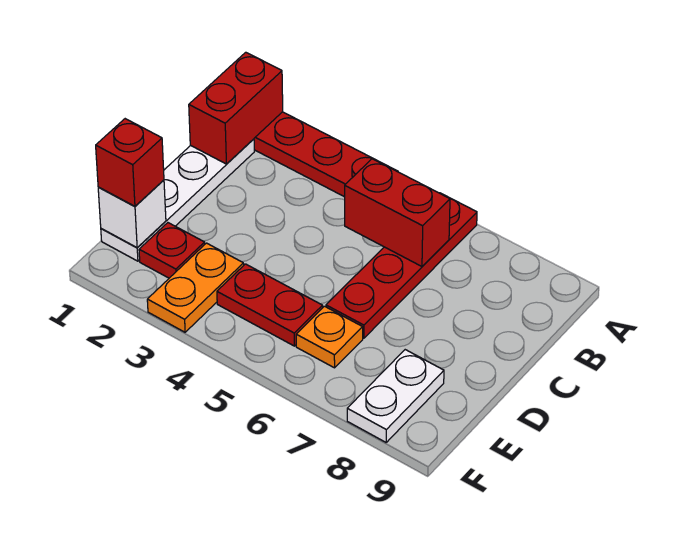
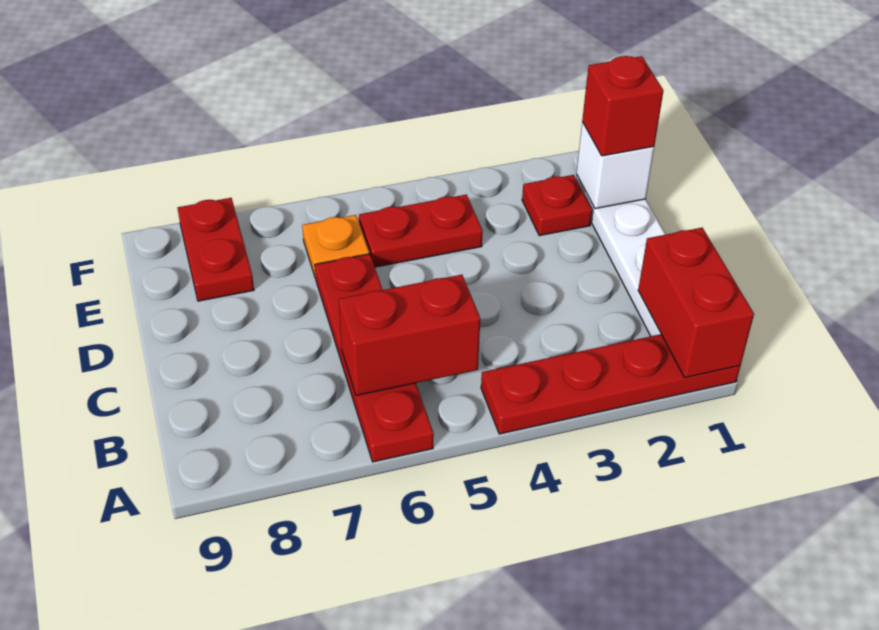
orange plate E3:F3 level 1 -> none
white plate E8:F8 level 1 -> red plate E8:F8 level 1

